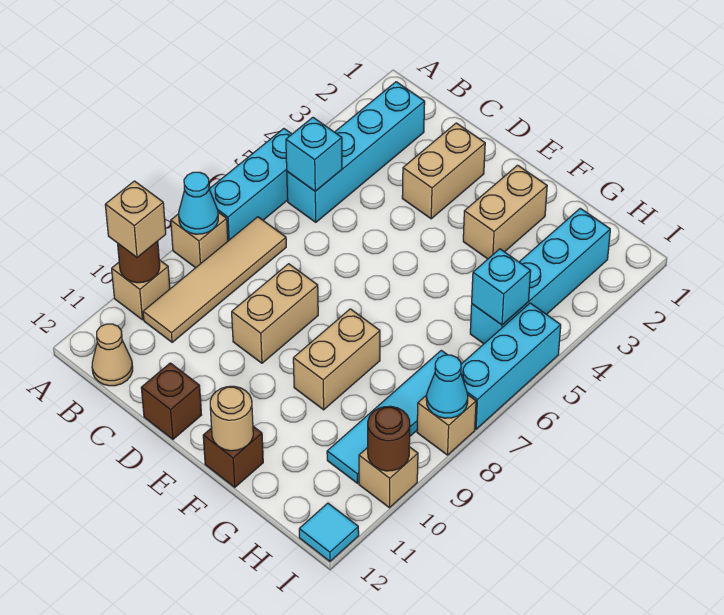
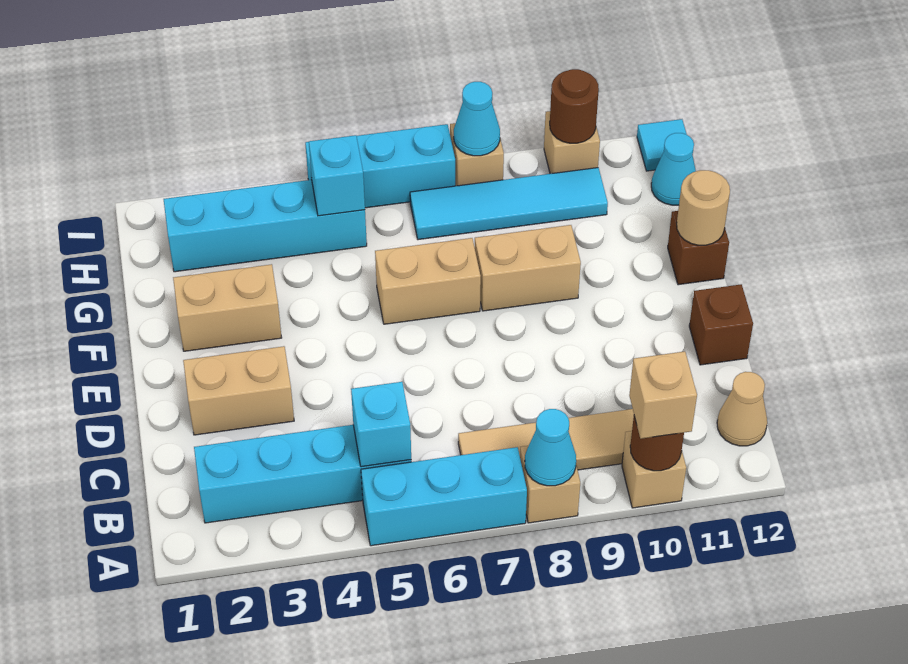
tan brick D8:D9 level 1 -> tan brick F6:F7 level 1
none -> cyan cone H12 level 1

